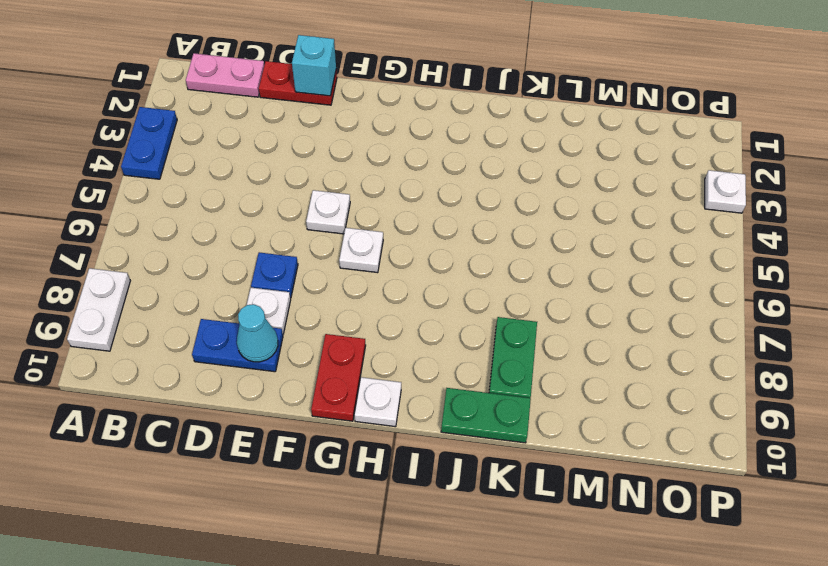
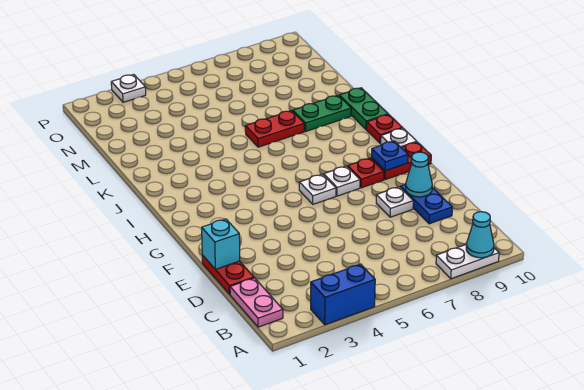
blue plate A3:A4 level 1 -> blue brick A3:A4 level 1
none -> cyan cone A9 level 2
blue plate E7 level 1 -> blue plate G9 level 2
white plate F5 level 1 -> white plate G7 level 1
none -> red plate G8 level 1
none -> red plate I10 level 1
none -> red plate K6:K7 level 1

